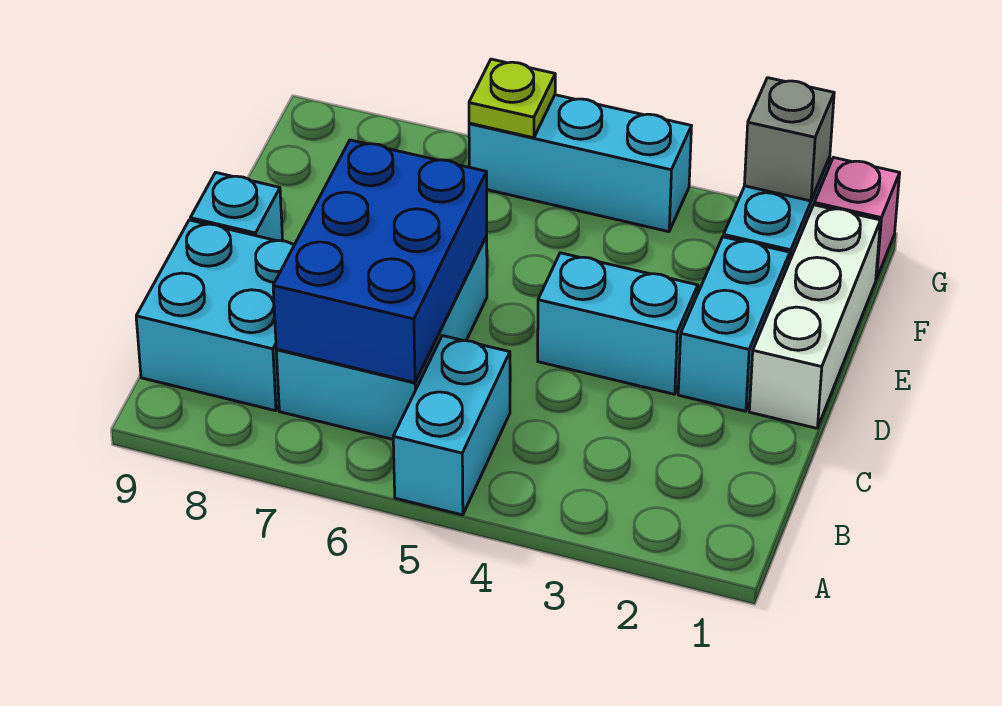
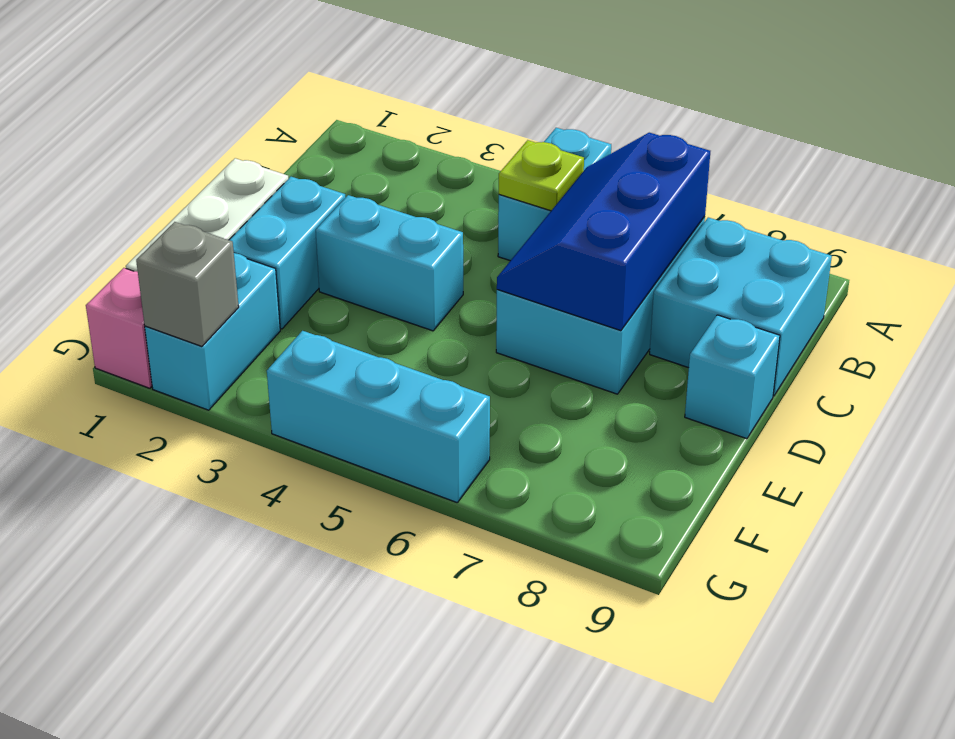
blue brick B6:D7 level 2 -> blue slope B6:D7 level 2 top 7
lime plate G6 level 2 -> lime plate B5 level 2

